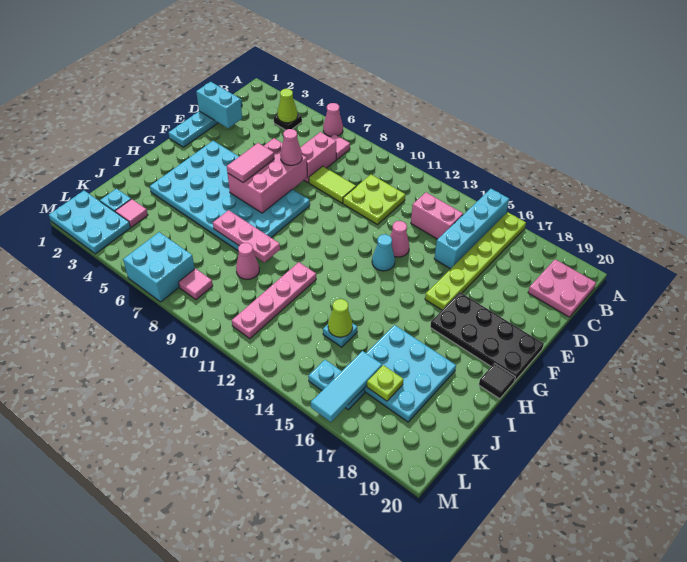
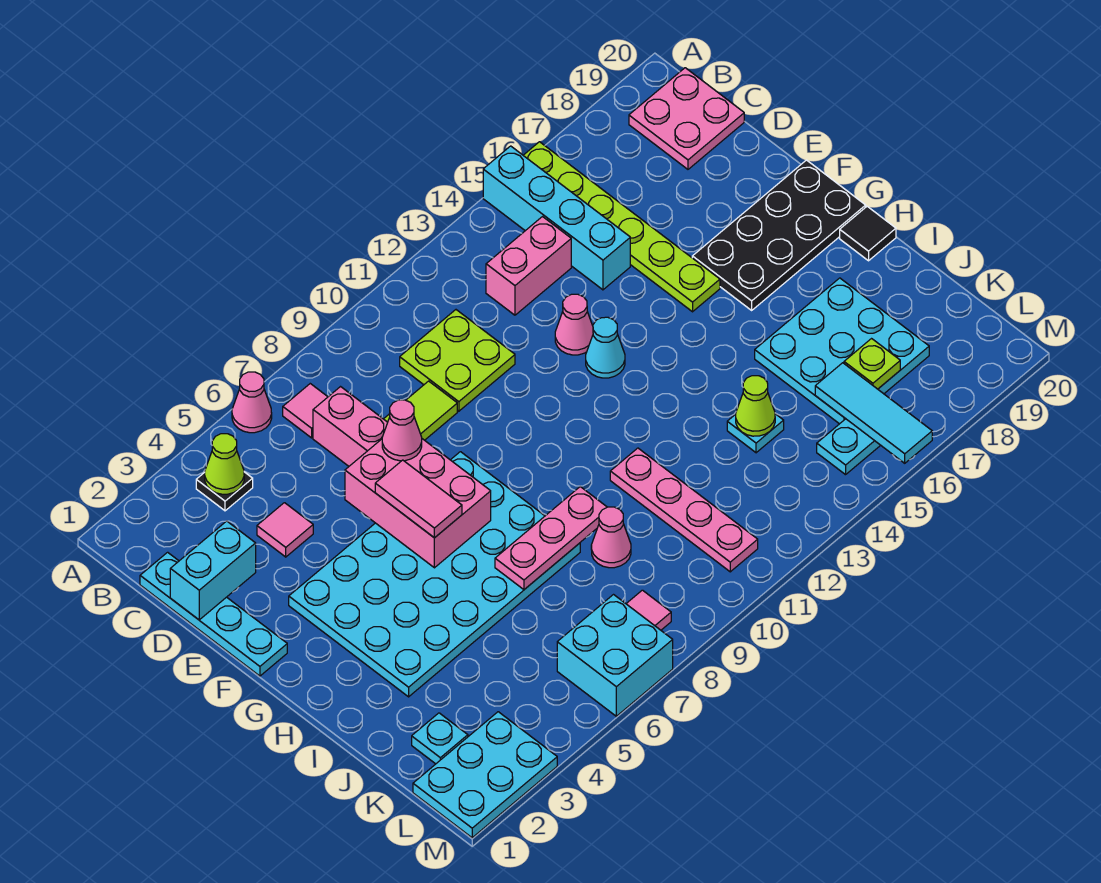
pink tile K3 level 1 -> pink tile D4 level 1

